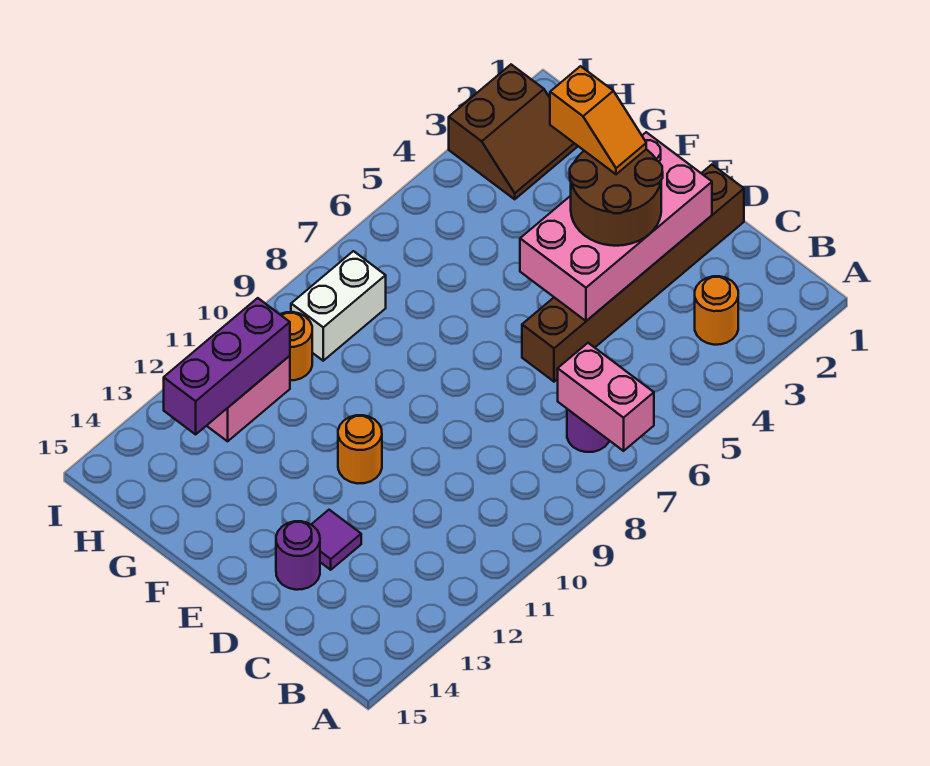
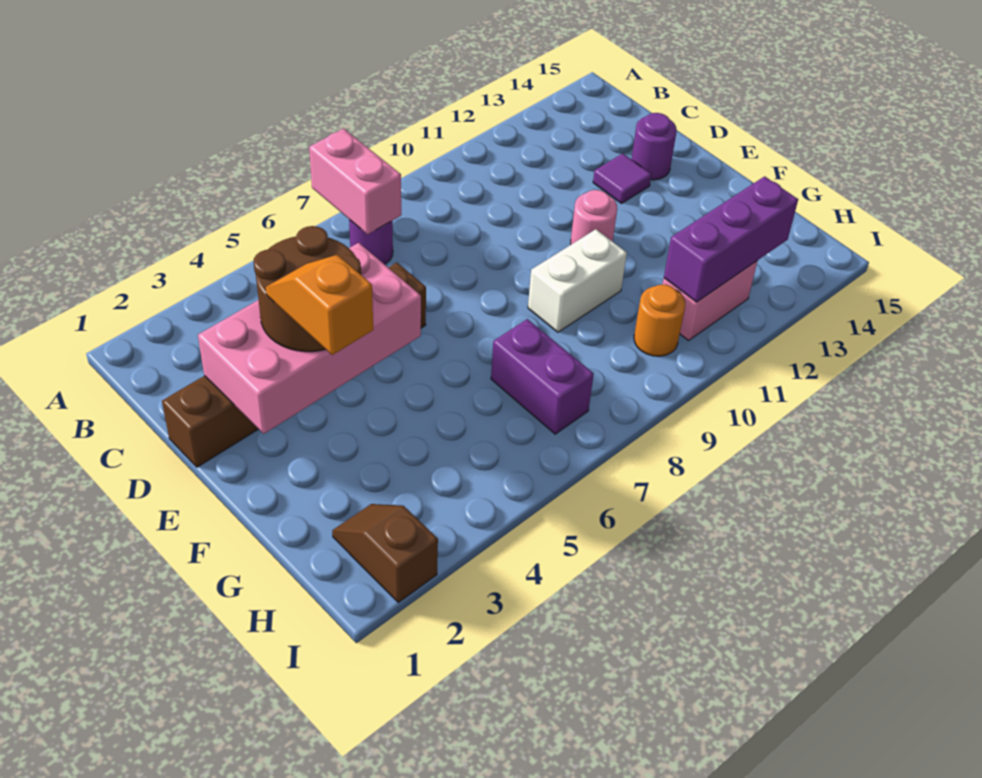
orange round brick B3 level 1 -> none
orange round brick E11 level 1 -> pink round brick E11 level 1
none -> purple brick G7:H7 level 1
brown slope H2:I3 level 1 top I -> brown slope H2:I2 level 1 top I
white brick H8:H9 level 1 -> white brick F9:F10 level 1

